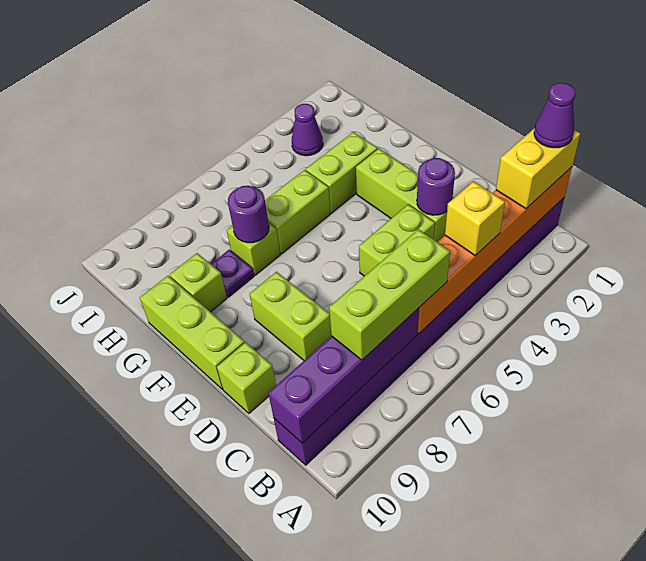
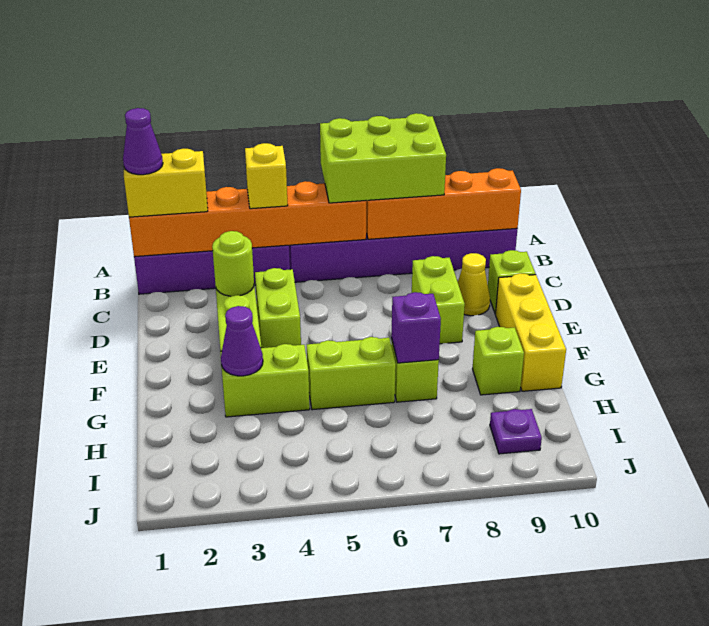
lime brick B6:B8 level 3 -> lime brick A6:B8 level 3
purple brick B7:B10 level 2 -> orange brick B7:B10 level 2
purple round brick D3 level 2 -> lime round brick D3 level 2
lime brick D4:D5 level 1 -> lime brick D4:E4 level 1
none -> yellow cone D9 level 1
lime brick E10:G10 level 1 -> yellow brick E10:G10 level 1
purple round brick G7 level 2 -> purple brick G7 level 2
purple plate G8 level 1 -> purple plate I9 level 1
purple cone I3 level 1 -> purple cone G3 level 2

